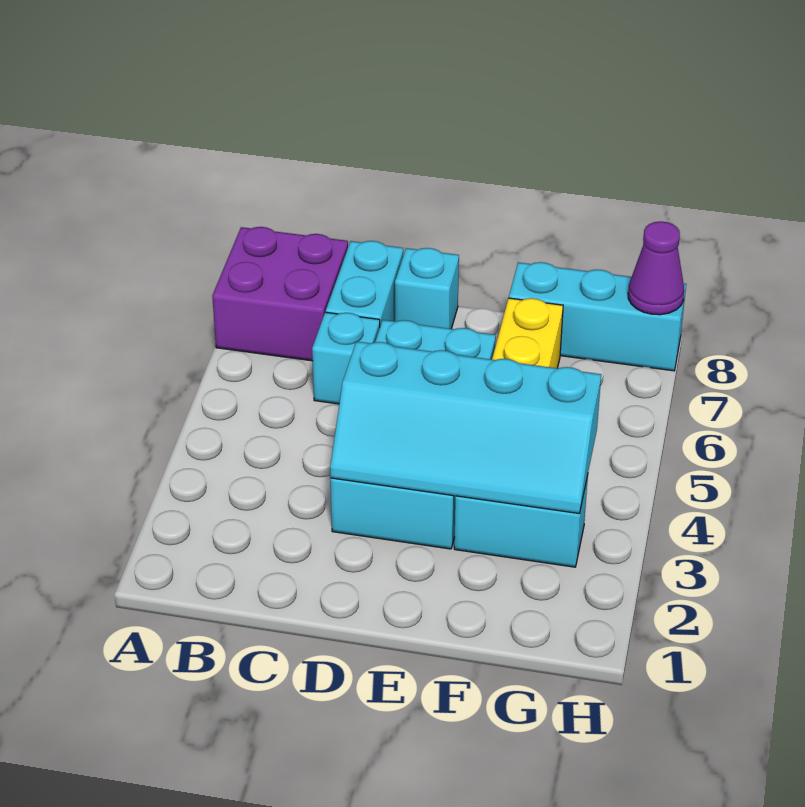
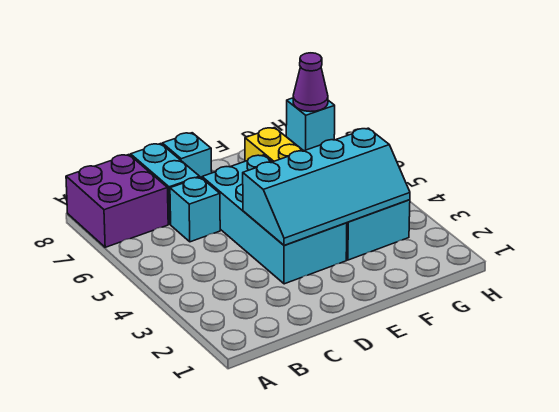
cyan brick F8:H8 level 1 -> cyan brick H8 level 1

